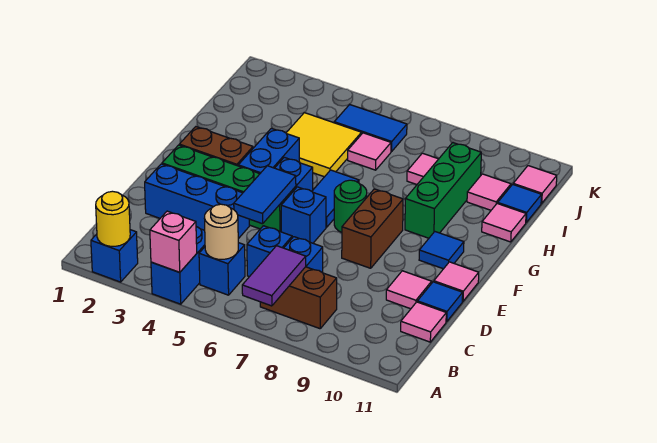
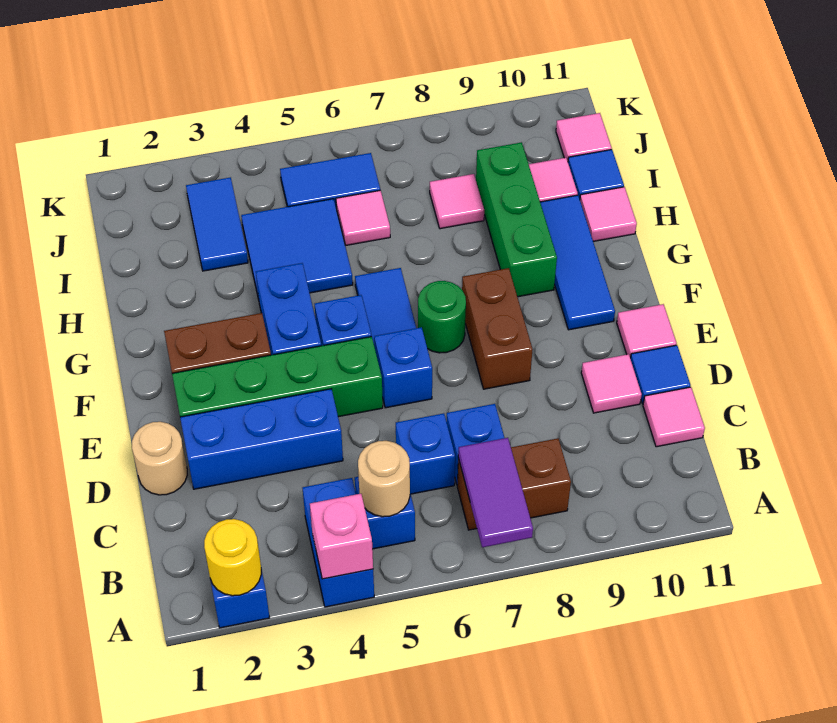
none -> tan round brick D1 level 1
blue tile D5:E5 level 2 -> blue tile I3:J3 level 1
blue tile F10 level 1 -> blue tile F10:H10 level 1
yellow tile H4:I5 level 1 -> blue tile H4:I5 level 1

